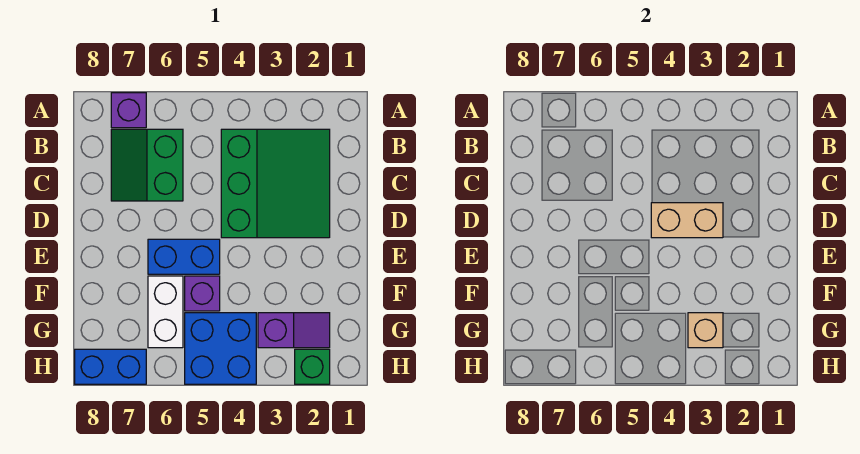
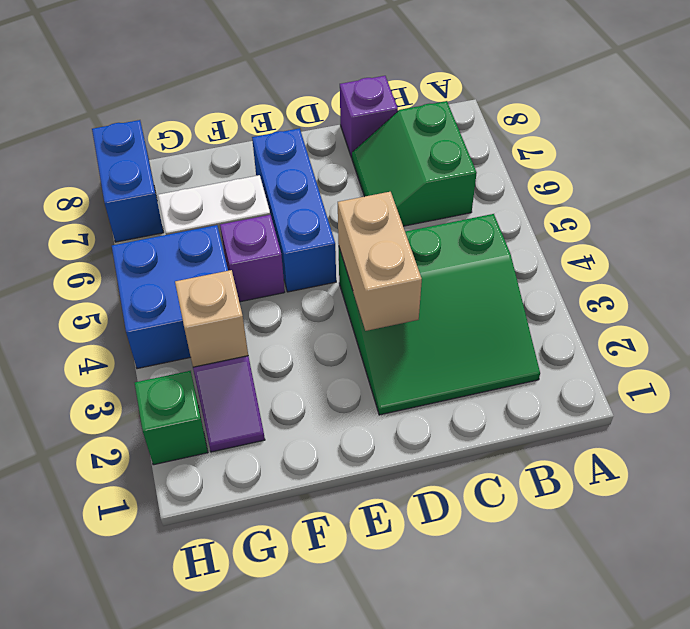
purple brick A7 level 1 -> purple brick C8 level 1
green slope B6:C7 level 1 top 6 -> green slope B6:C7 level 1 top B
blue brick E5:E6 level 1 -> blue brick E5:E7 level 1

